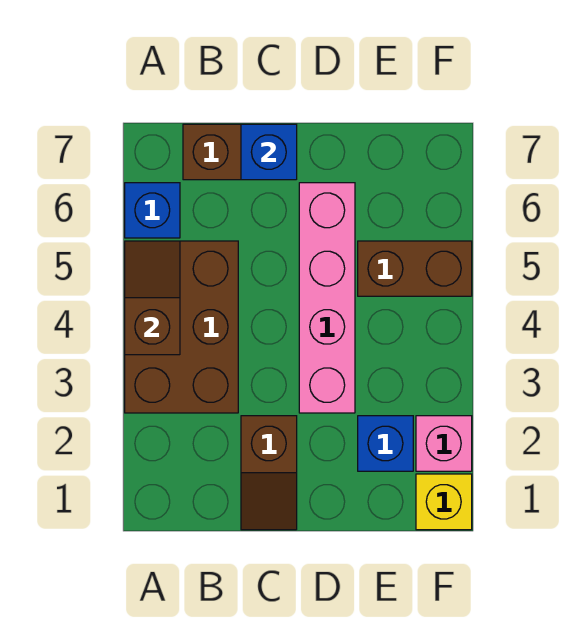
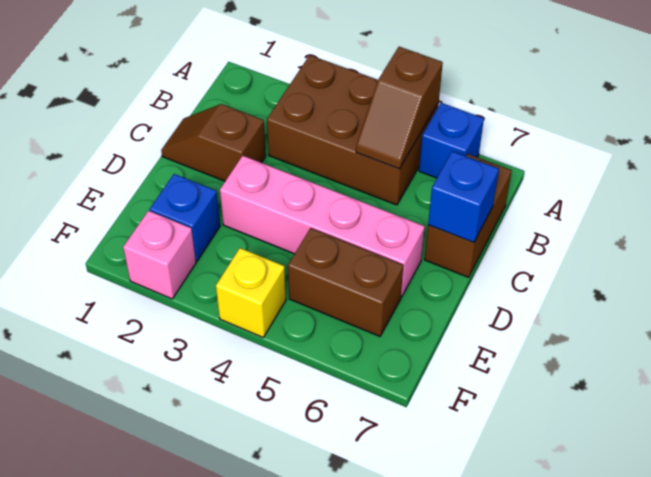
brown slope A4:A5 level 2 top 4 -> brown slope A5:B5 level 2 top A
brown brick E5:F5 level 1 -> brown brick E5:E6 level 1
yellow brick F1 level 1 -> yellow brick F4 level 1

